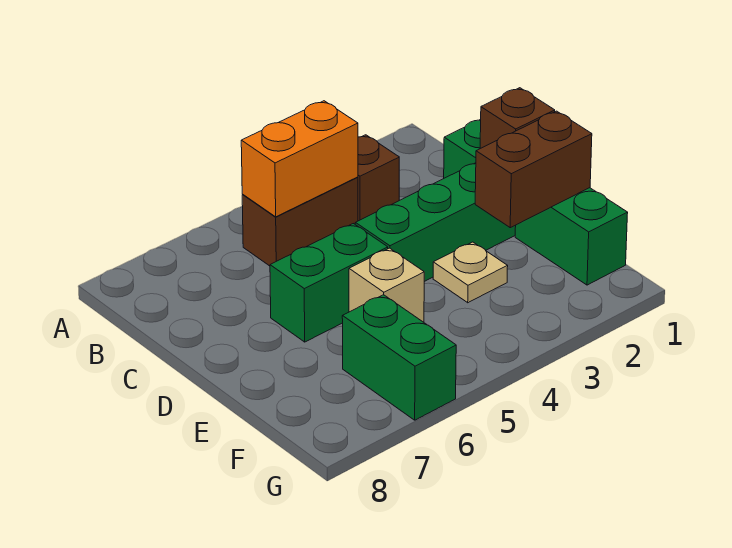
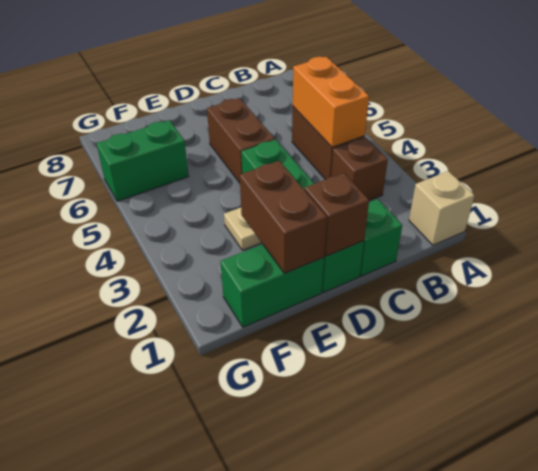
green brick D5:D6 level 1 -> brown brick D5:D6 level 1
tan brick E5 level 1 -> tan brick A1 level 1

